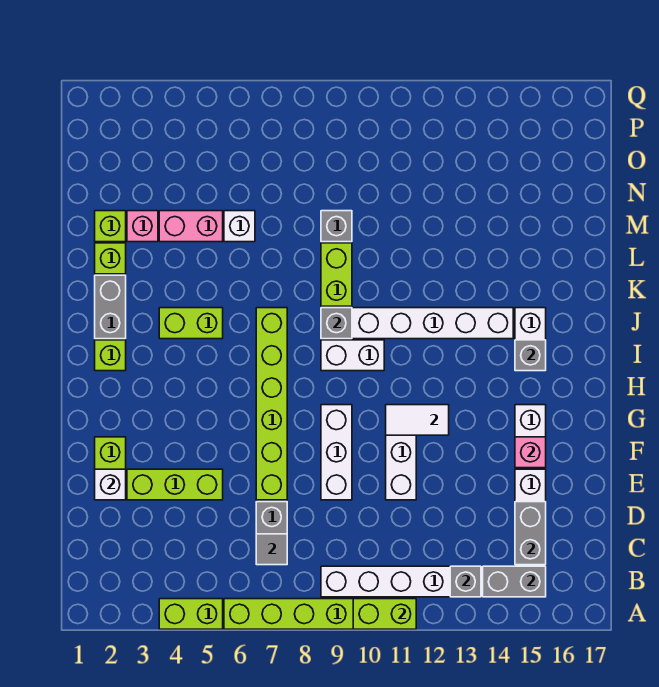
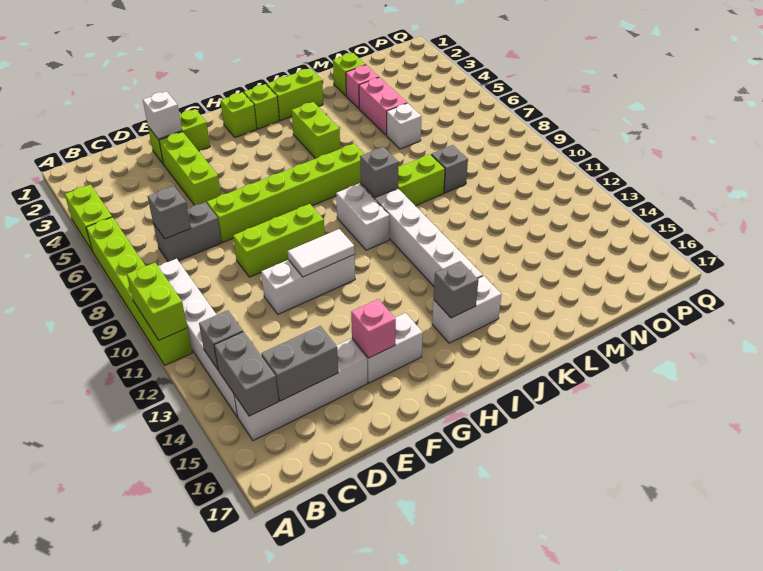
grey tile C7 level 2 -> grey brick C7 level 2
white brick E9:G9 level 1 -> lime brick E9:G9 level 1
white tile G11:G12 level 2 -> white tile F11:G11 level 2
grey brick J2:K2 level 1 -> lime brick J2:K2 level 1
lime brick L2 level 1 -> lime brick H2 level 1

